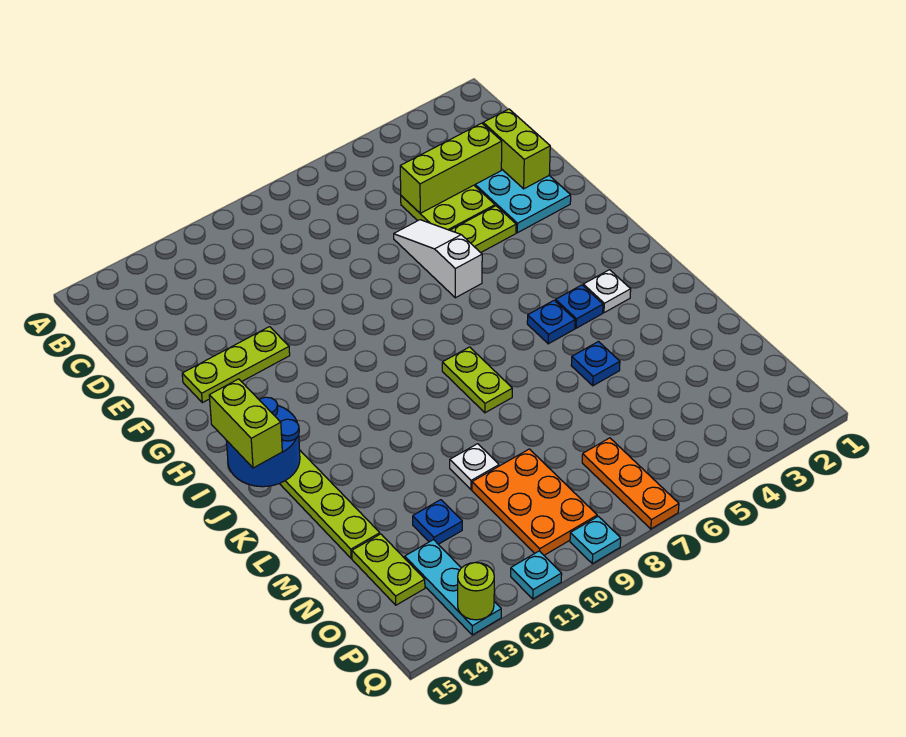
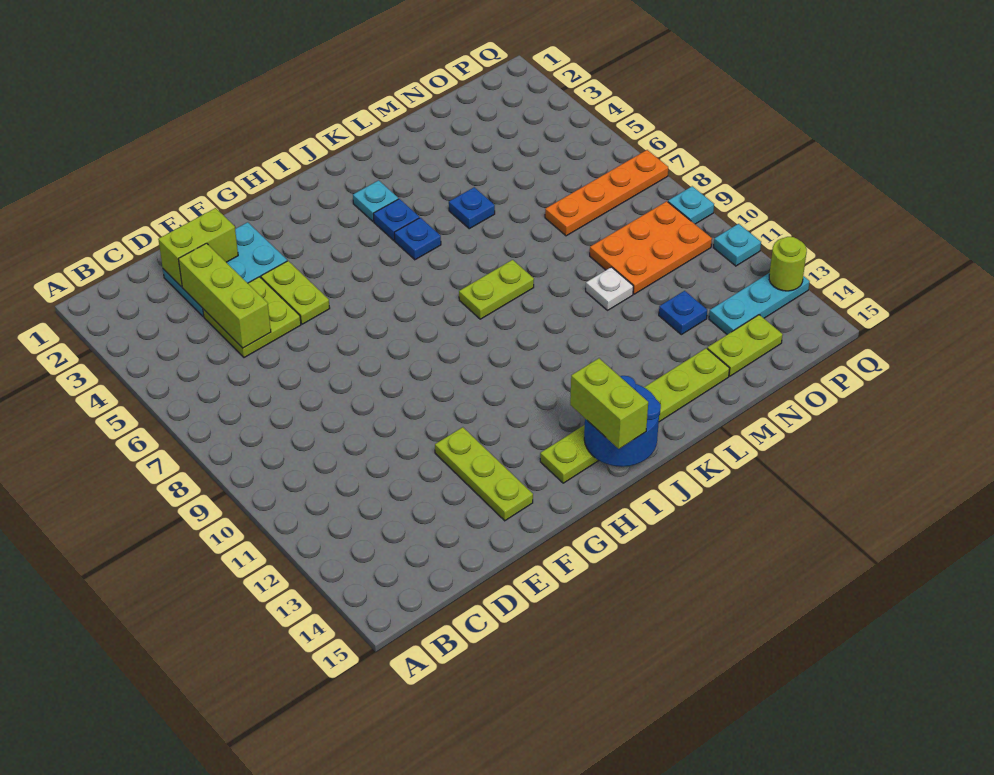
white slope E6:G6 level 1 top G -> none
lime brick I15:J15 level 3 -> lime brick I14:I15 level 3
white plate J3 level 1 -> cyan plate J3 level 1
orange plate O7:Q7 level 1 -> orange plate N7:Q7 level 1

